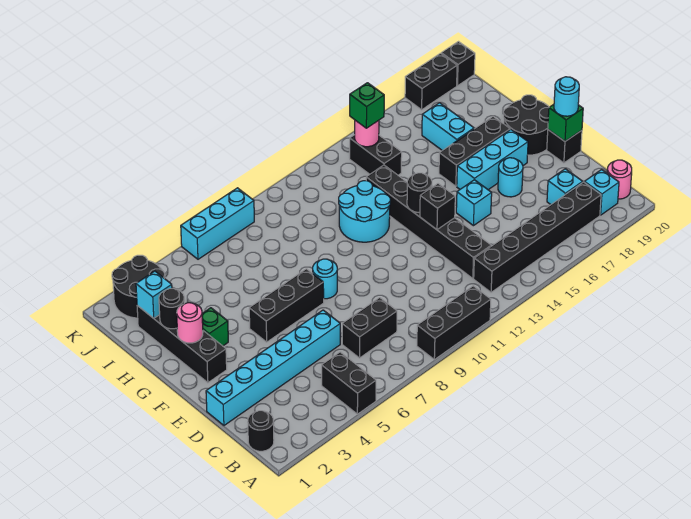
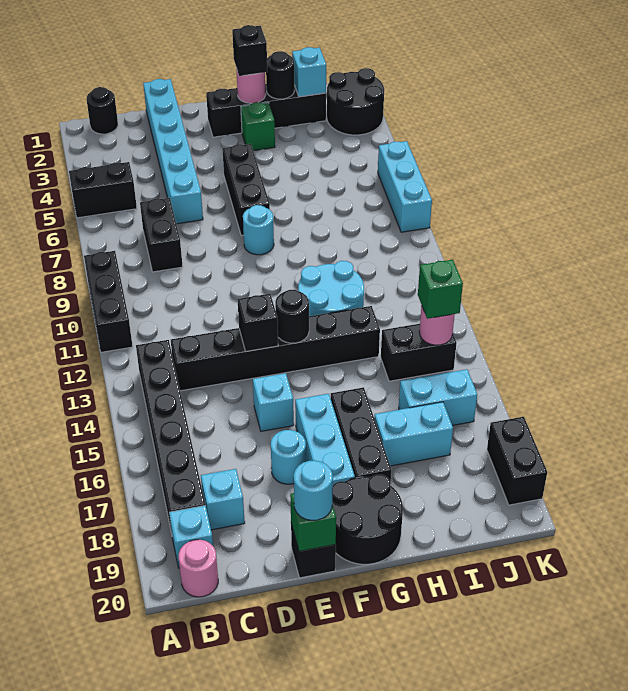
none -> cyan brick I16:J16 level 1
black brick K20 level 1 -> black brick G2 level 3

